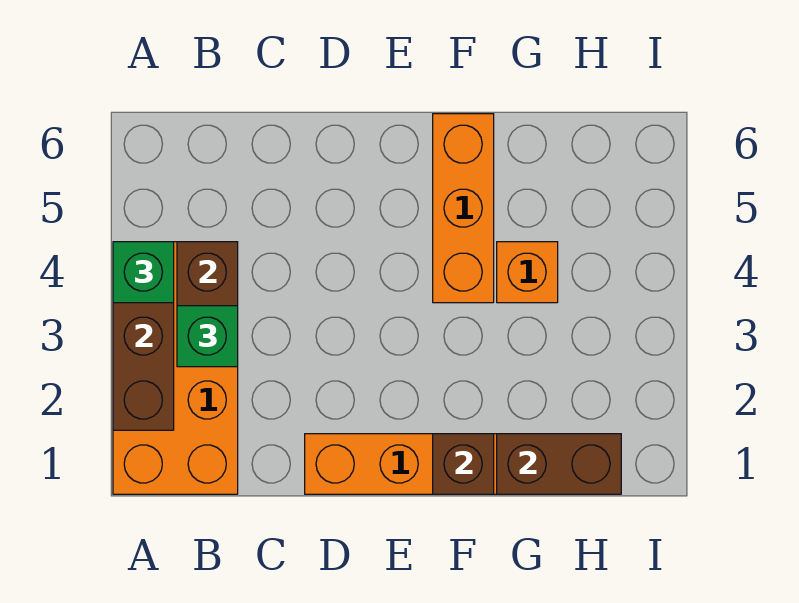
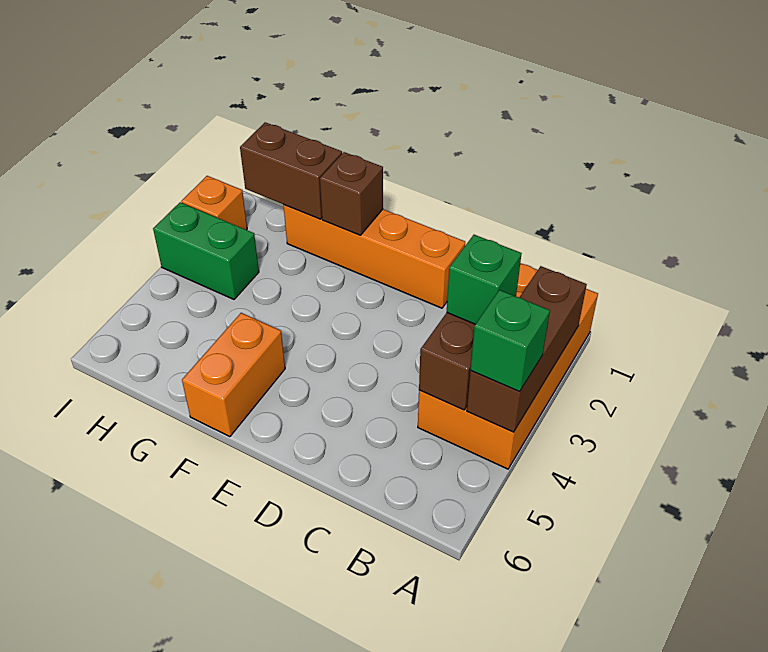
orange brick F4:F6 level 1 -> orange brick F5:F6 level 1
orange brick G4 level 1 -> orange brick I2 level 1
none -> green brick H3:I3 level 1

